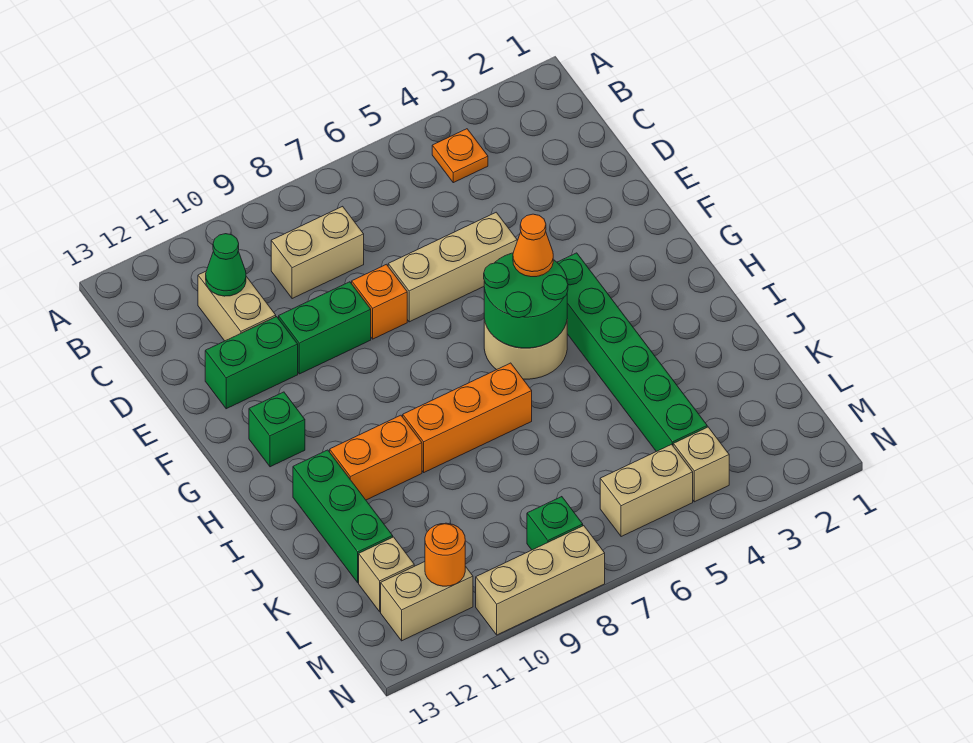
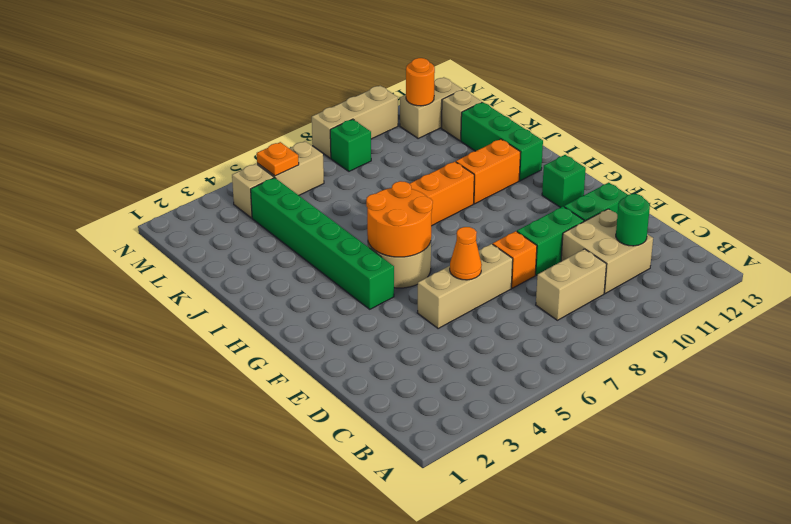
orange plate B4 level 1 -> orange plate M5 level 2
tan brick C11:D11 level 1 -> tan brick C10:D11 level 1
green cone C11 level 2 -> green round brick C11 level 2
green round brick G5:H6 level 2 -> orange round brick G5:H6 level 2
orange cone G5 level 3 -> orange cone E6 level 2

